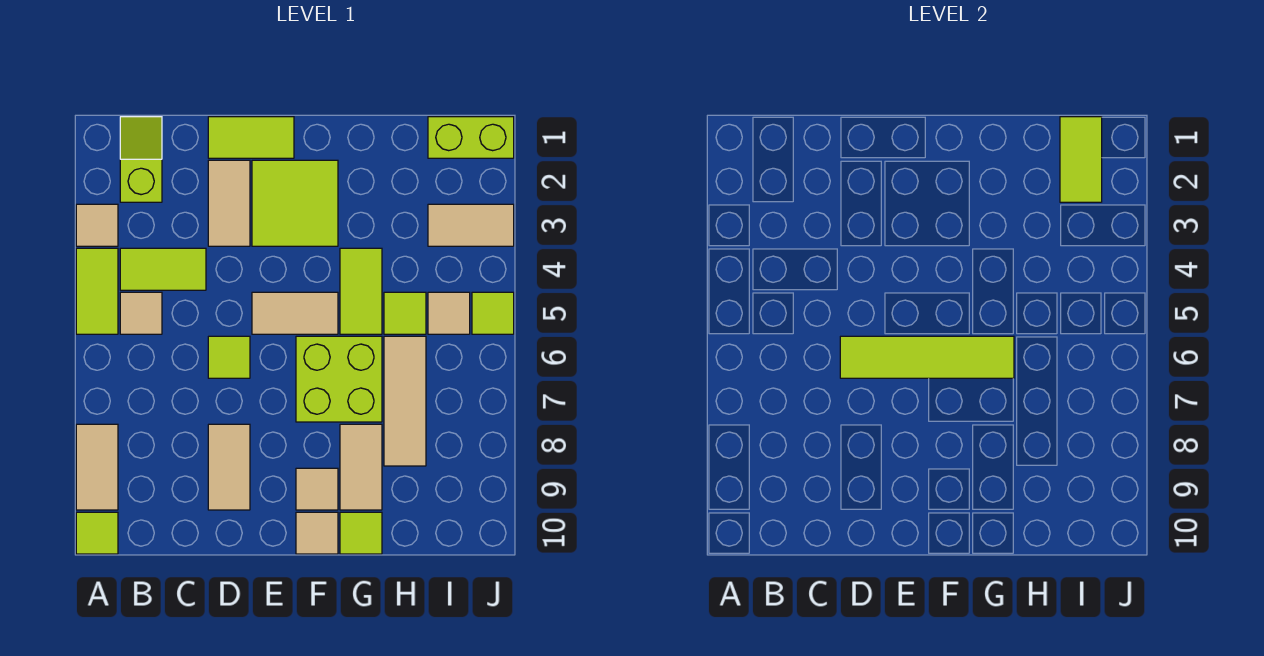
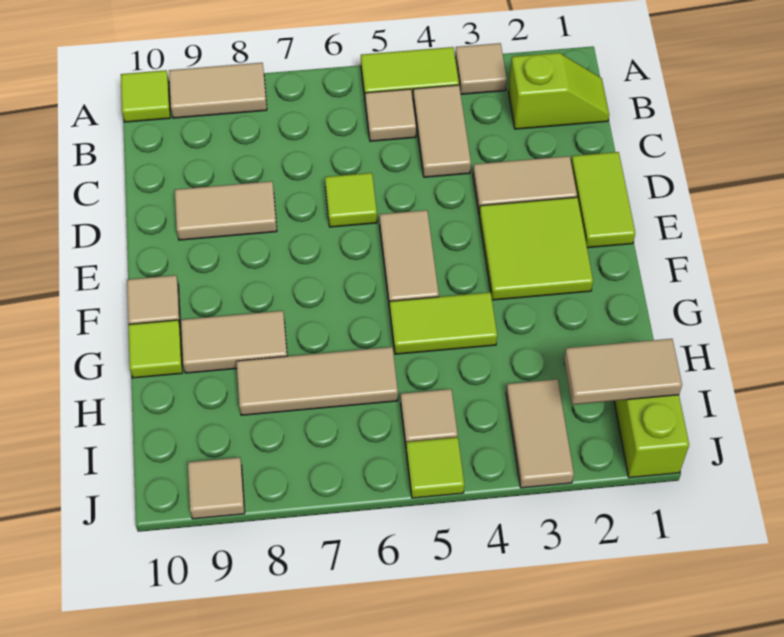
lime tile B4:C4 level 1 -> tan tile B4:C4 level 1
lime tile D6:G6 level 2 -> none
lime brick F6:G7 level 1 -> none
tan tile F9 level 1 -> tan tile J9 level 1
lime tile H5 level 1 -> none
lime tile I1:I2 level 2 -> tan tile I1:I2 level 2

